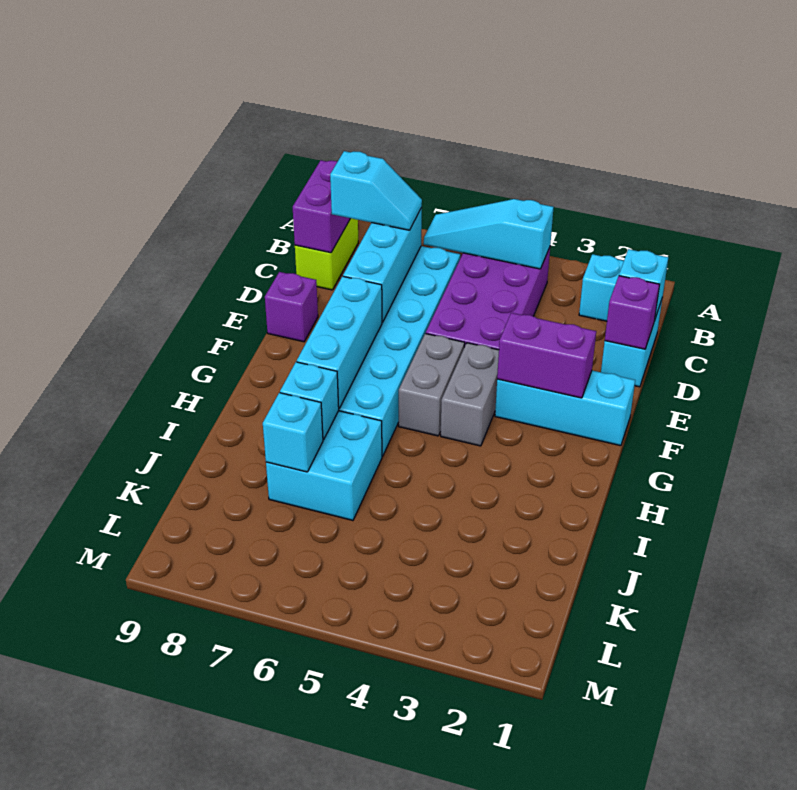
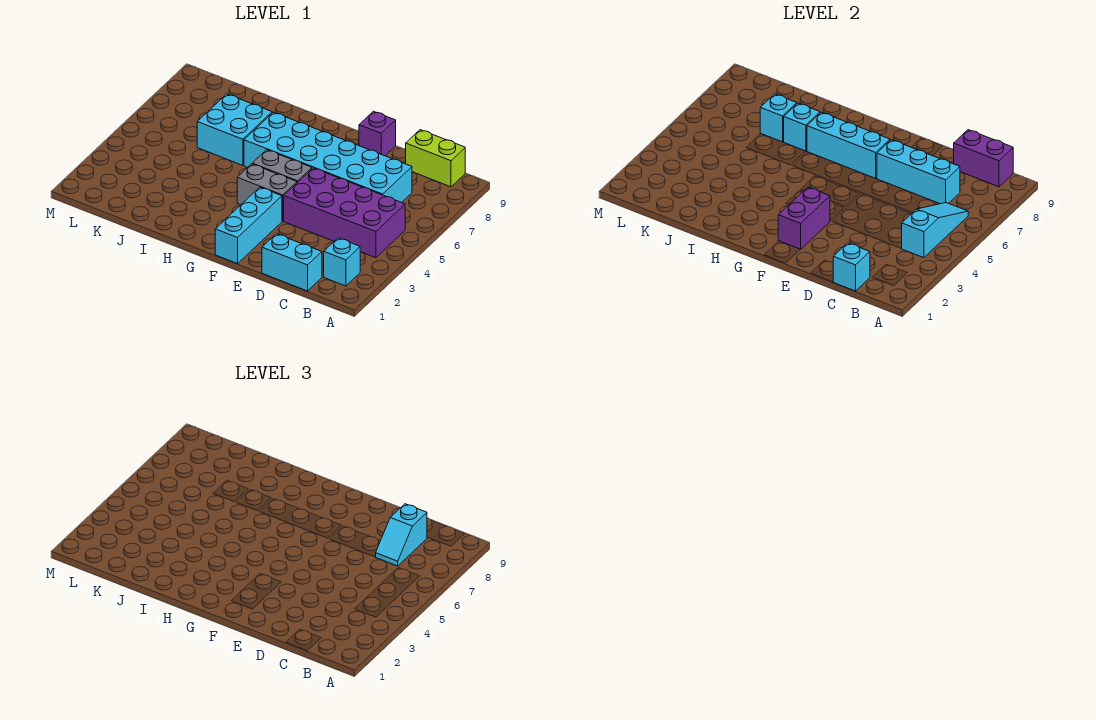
purple brick D1 level 2 -> none

